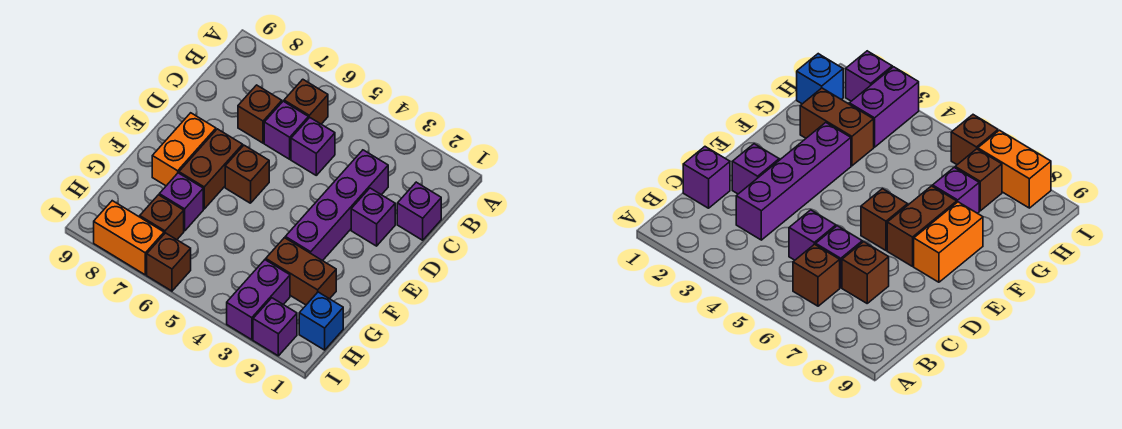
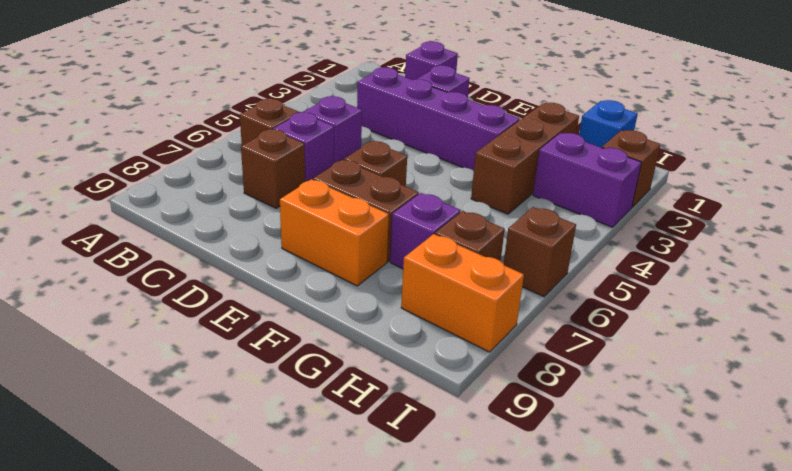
brown brick G2:G3 level 1 -> brown brick G2:G4 level 1
purple brick I2 level 1 -> brown brick I2 level 1
orange brick I7:I8 level 1 -> orange brick H8:I8 level 1

